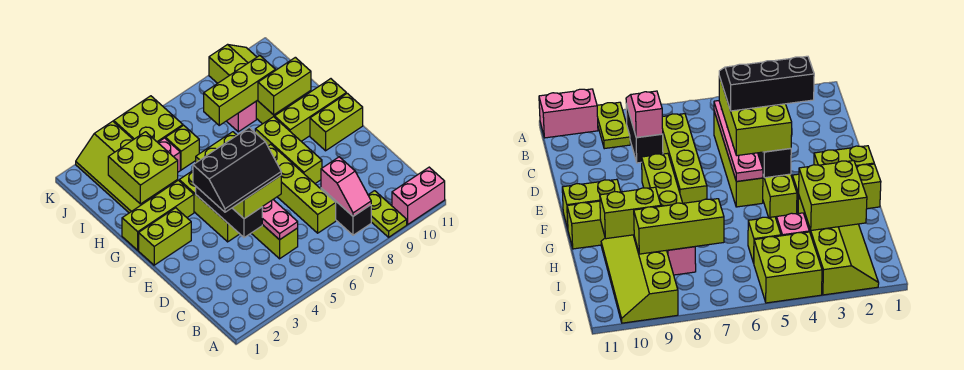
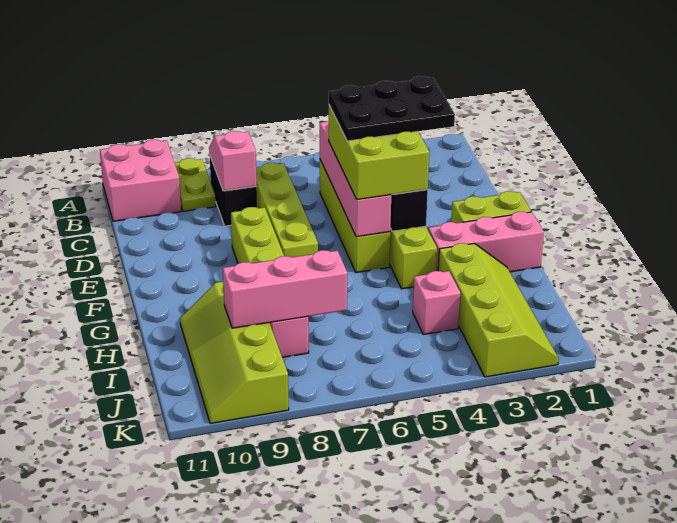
pink brick A10:A11 level 1 -> pink brick A10:B11 level 1
pink plate C5:F5 level 2 -> pink brick C5:F5 level 2
black slope D3:E5 level 4 top E -> black plate D3:E5 level 4
lime brick F10:F11 level 1 -> none
lime brick G1:G3 level 1 -> pink brick G1:G3 level 1
lime brick G9:G11 level 1 -> none
lime brick H2:I3 level 2 -> none
lime brick H9:H10 level 2 -> none
lime brick I5 level 1 -> none
lime brick I7:I9 level 2 -> pink brick I7:I9 level 2
lime brick J4:K5 level 1 -> none

